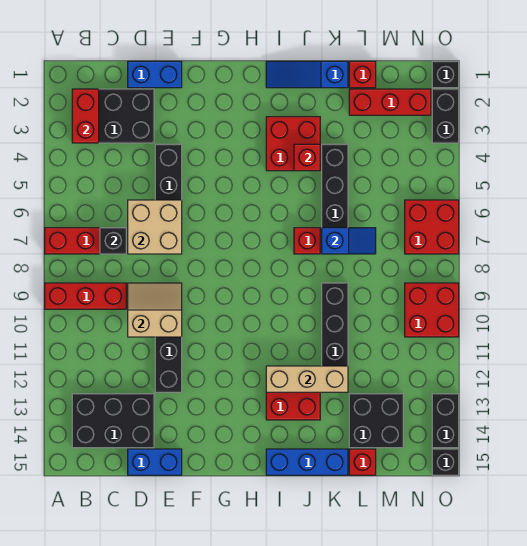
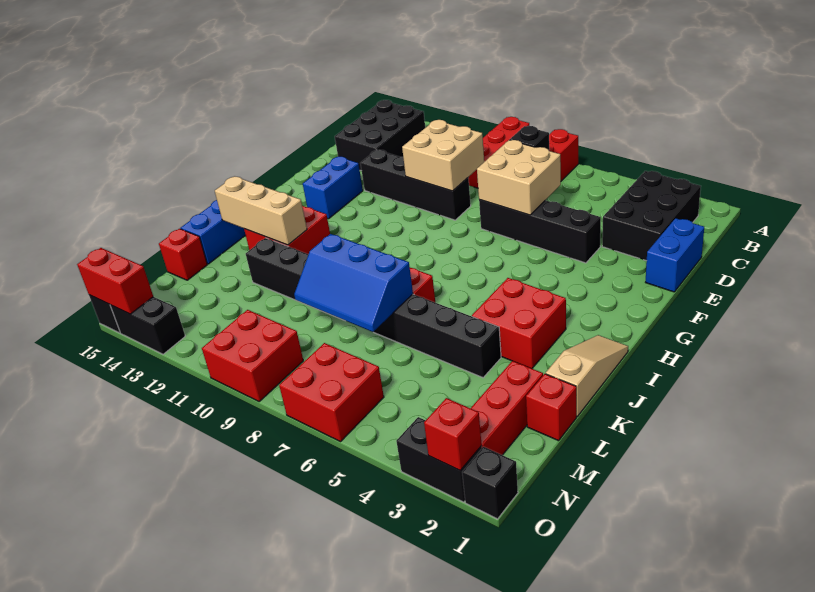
red brick B2:B3 level 2 -> red brick O14:O15 level 2
tan slope D9:E10 level 2 top 10 -> tan brick D9:E10 level 2
blue brick D15:E15 level 1 -> blue brick F13:G13 level 1
blue slope I1:K1 level 1 top K -> tan slope I1:K1 level 1 top K
tan brick I12:K12 level 2 -> tan brick J12:J14 level 2
red brick J4 level 2 -> red brick O2 level 2
blue slope K7:L7 level 2 top K -> blue slope K7:L9 level 2 top K
black brick L13:M14 level 1 -> none

